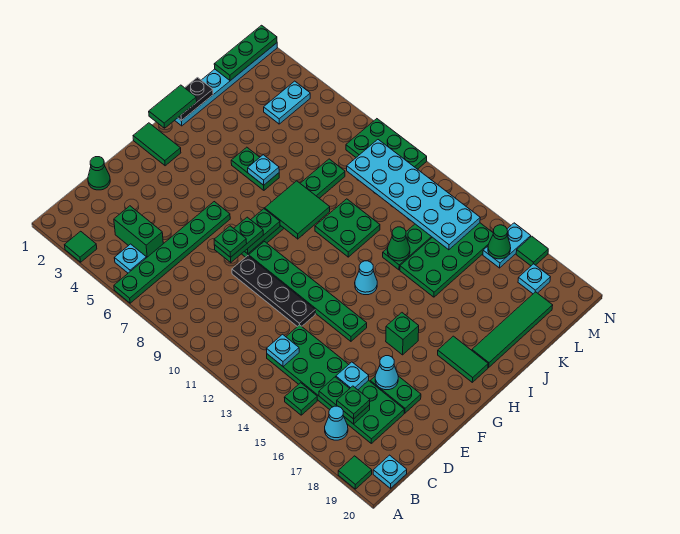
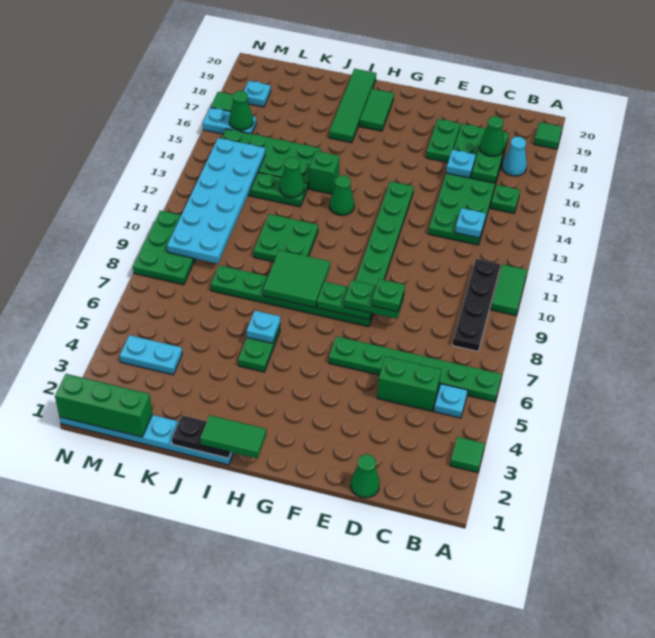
cyan plate B20 level 1 -> none
green brick C4:C5 level 1 -> green brick C5:D5 level 1
green plate C17 level 3 -> green cone C17 level 3
black plate E9:E12 level 1 -> black plate B8:B11 level 1
cyan cone E17 level 2 -> none
green tile G1:G2 level 1 -> green tile A10:A11 level 1
green brick G16 level 1 -> green brick I14 level 1
cyan cone H13 level 1 -> green cone H13 level 1
green tile I19:L19 level 1 -> green tile I17:I20 level 1
green plate L1:N1 level 2 -> green brick L1:N1 level 2

